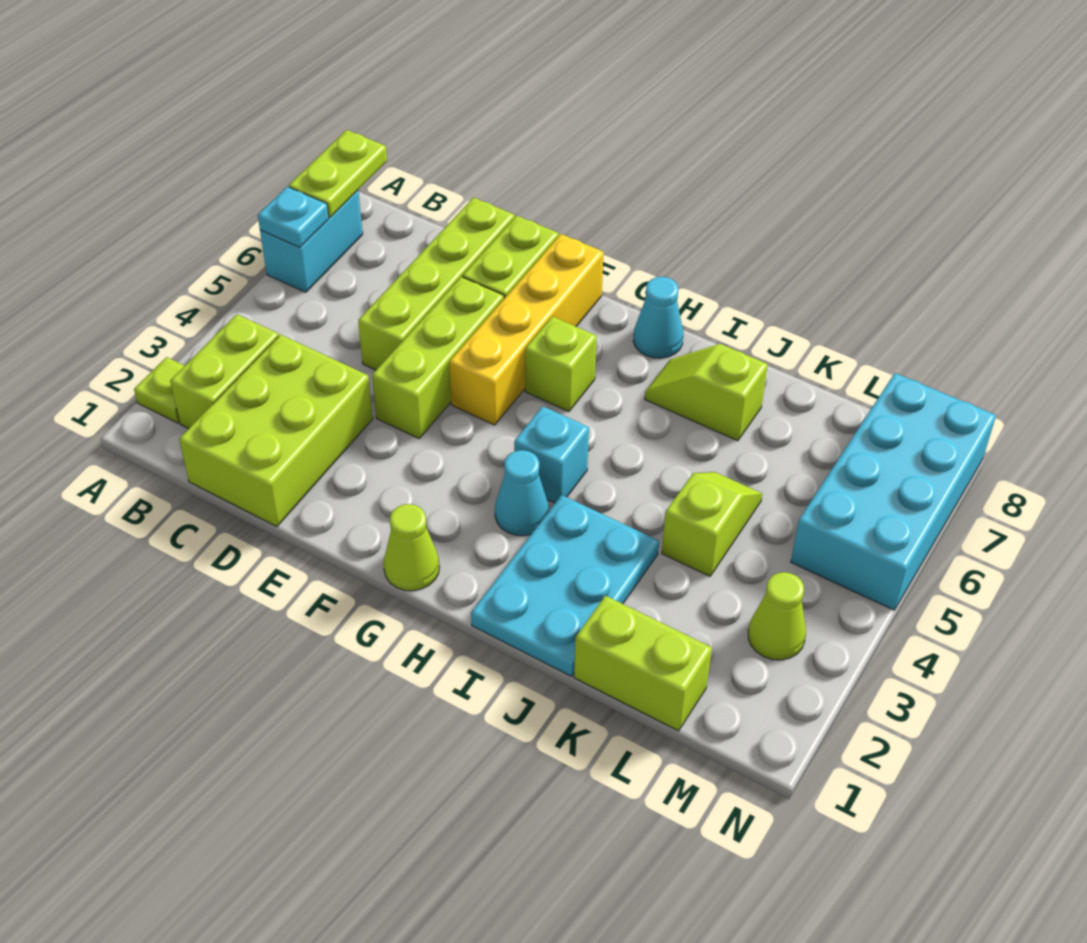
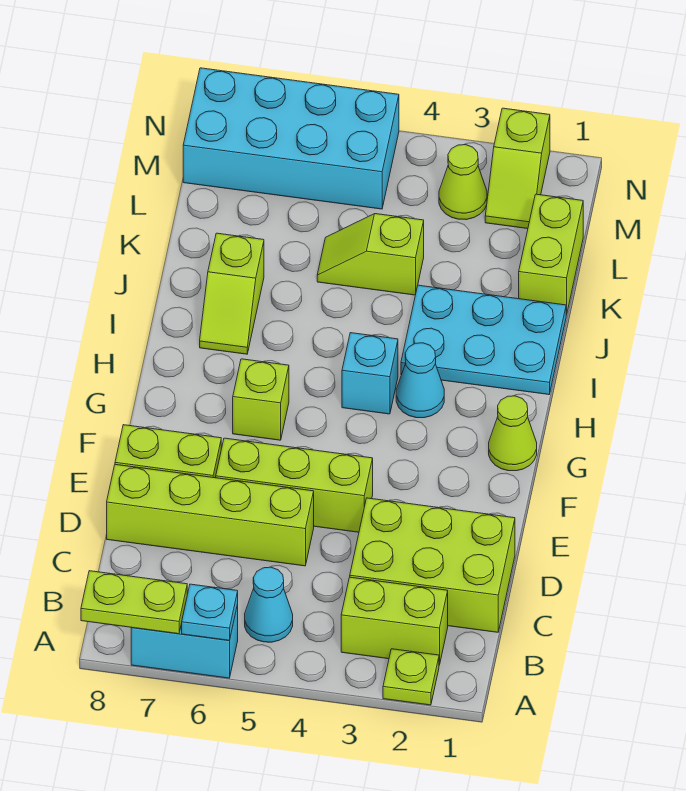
yellow brick F5:F8 level 1 -> none
cyan cone H8 level 1 -> cyan cone B5 level 1
none -> lime slope M2:N2 level 1 top N

